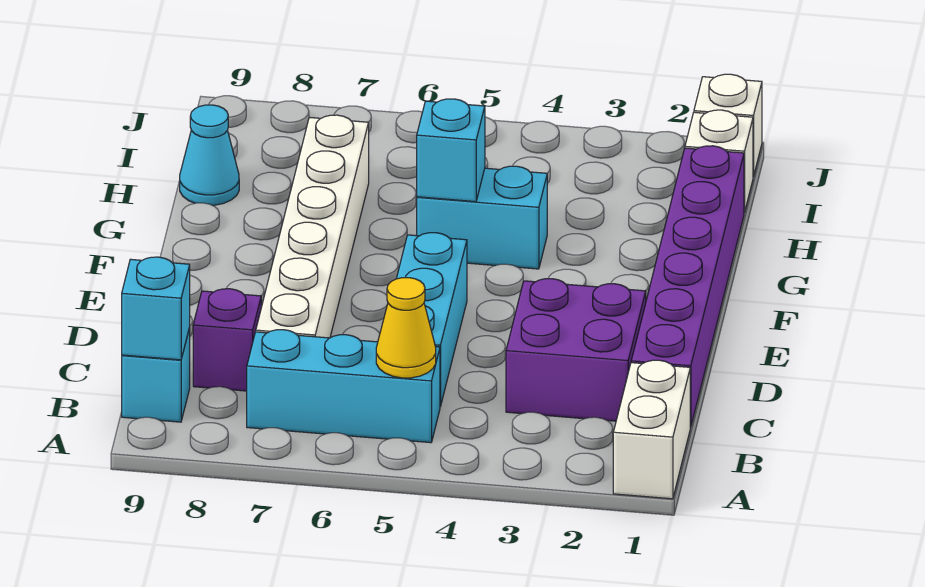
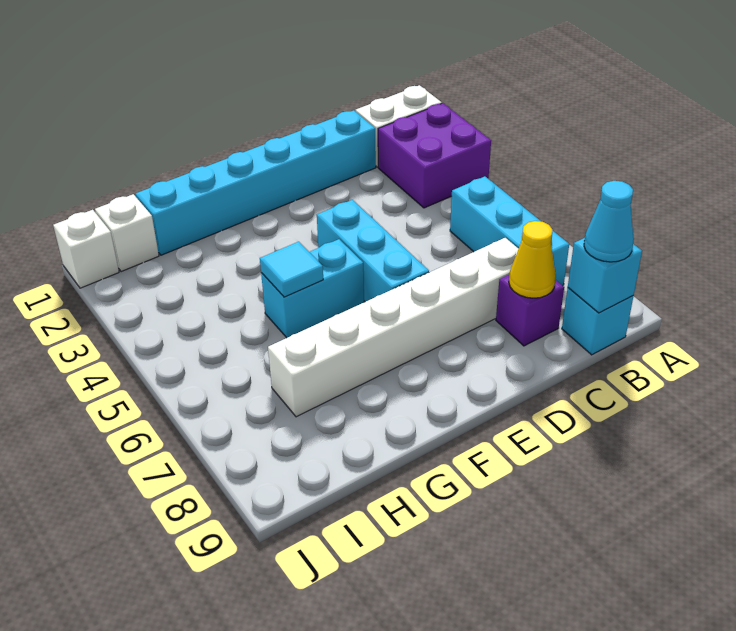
yellow cone B5 level 2 -> yellow cone C8 level 2
purple brick C1:H1 level 1 -> cyan brick C1:H1 level 1
purple brick C2:D3 level 1 -> purple brick A2:B3 level 1
cyan brick C5:E5 level 1 -> cyan brick E4:E6 level 1
cyan brick G4:G5 level 1 -> cyan brick F5:G5 level 1
cyan brick G5 level 2 -> cyan tile G5 level 2
cyan cone H9 level 1 -> cyan cone B9 level 3

